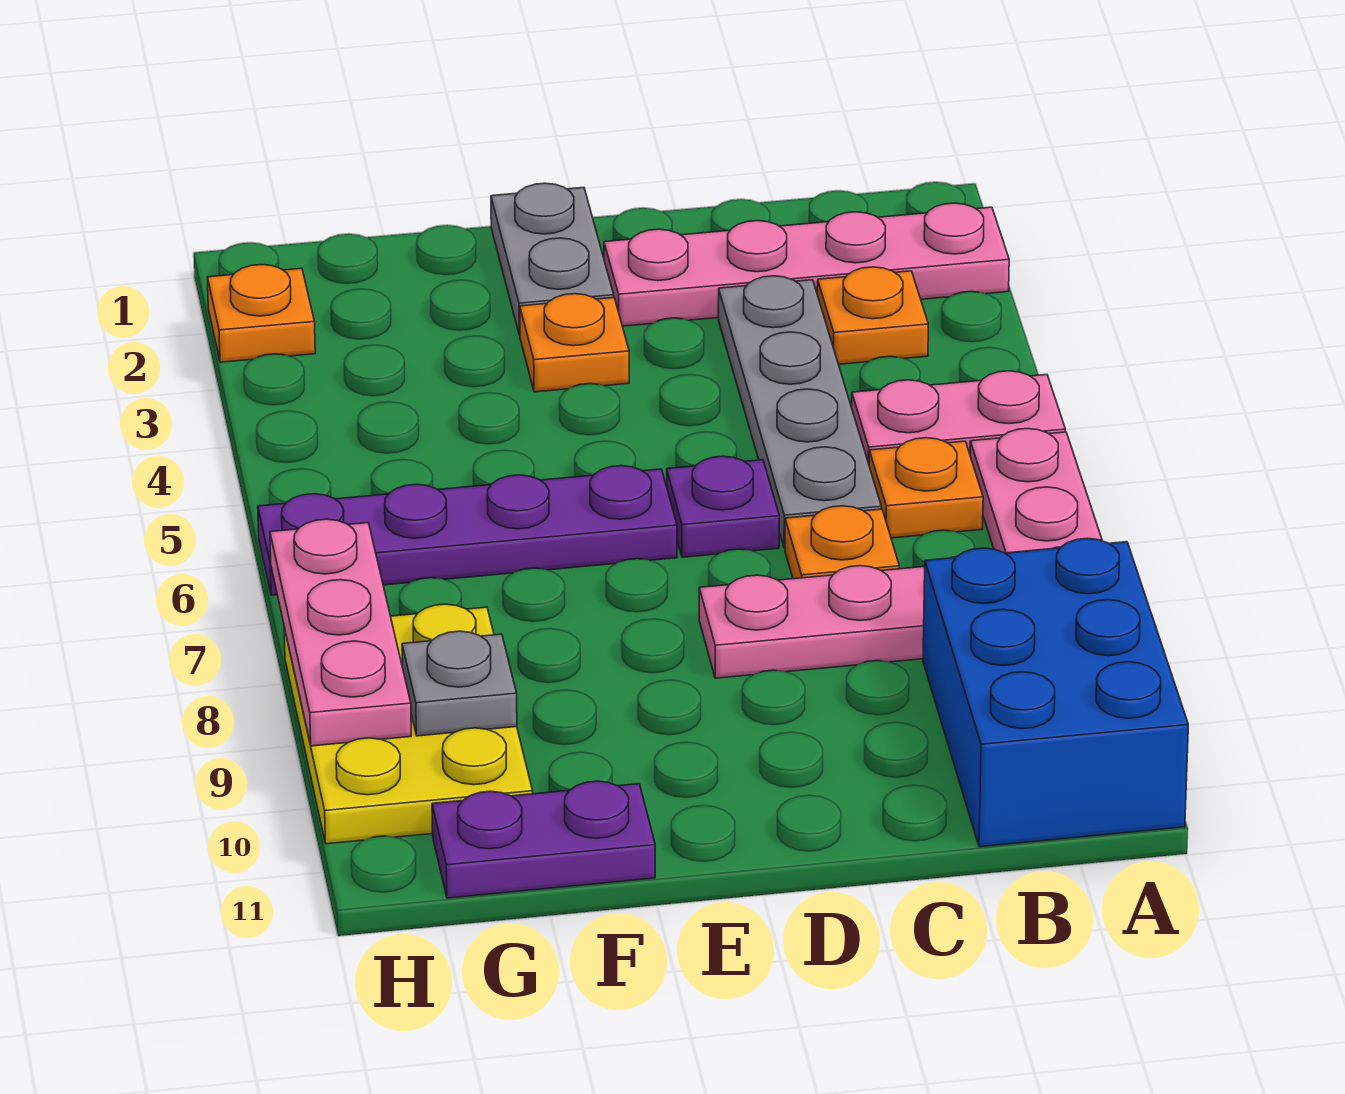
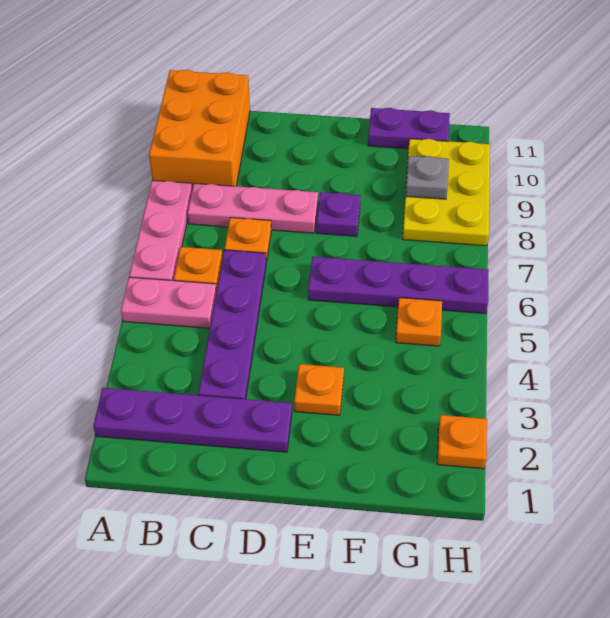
pink plate A2:D2 level 1 -> purple plate A2:D2 level 1
blue brick A9:B11 level 1 -> orange brick A9:B11 level 1
orange plate B3 level 1 -> orange plate G5 level 1
grey plate C3:C6 level 1 -> purple plate C3:C6 level 1
purple plate D6 level 1 -> purple plate E8 level 1
grey plate E1:E2 level 1 -> none
pink plate H7:H9 level 2 -> none

